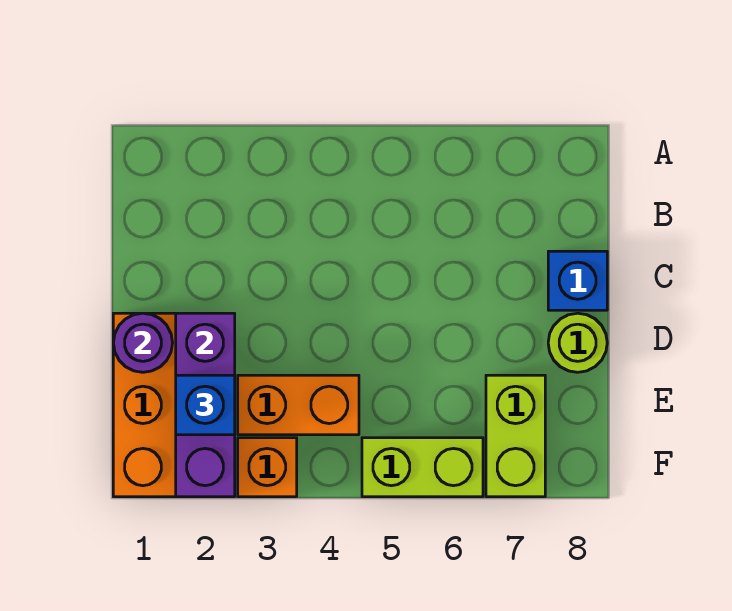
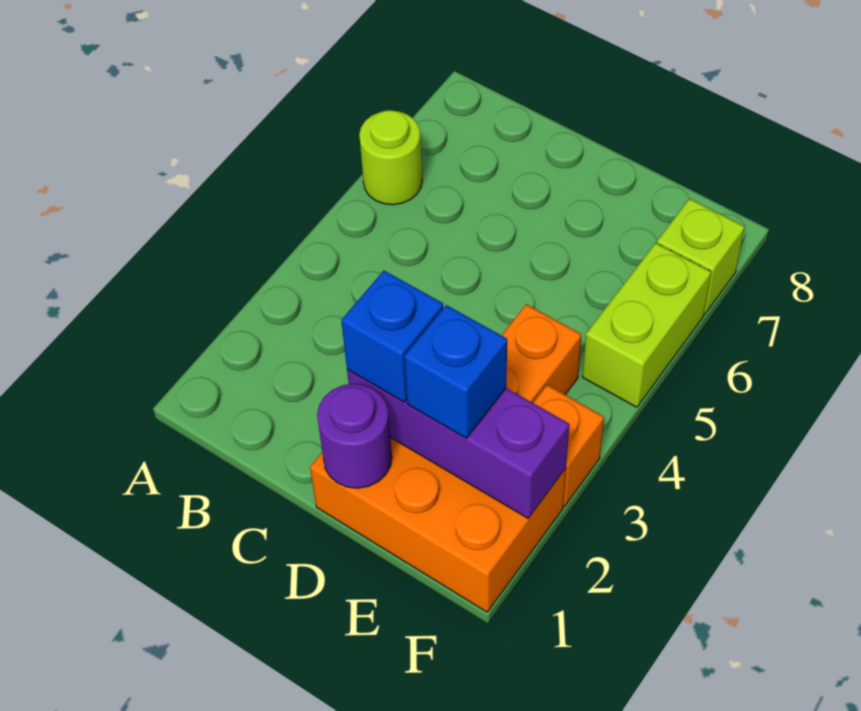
blue brick C8 level 1 -> blue brick D2 level 3
lime round brick D8 level 1 -> lime round brick A6 level 1
lime brick E7:F7 level 1 -> lime brick F7 level 1

